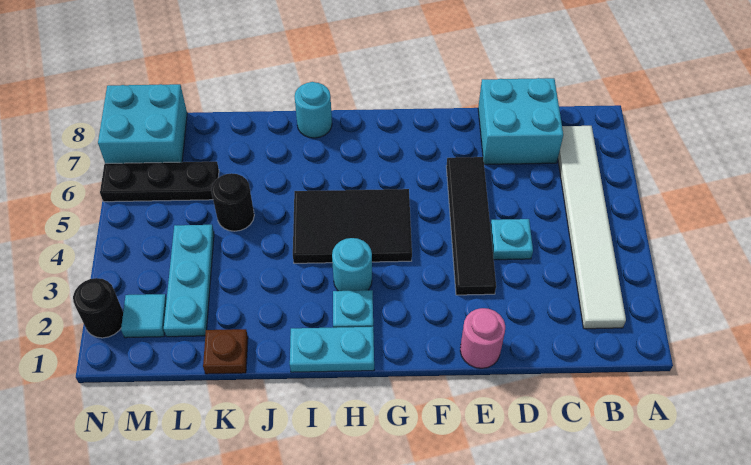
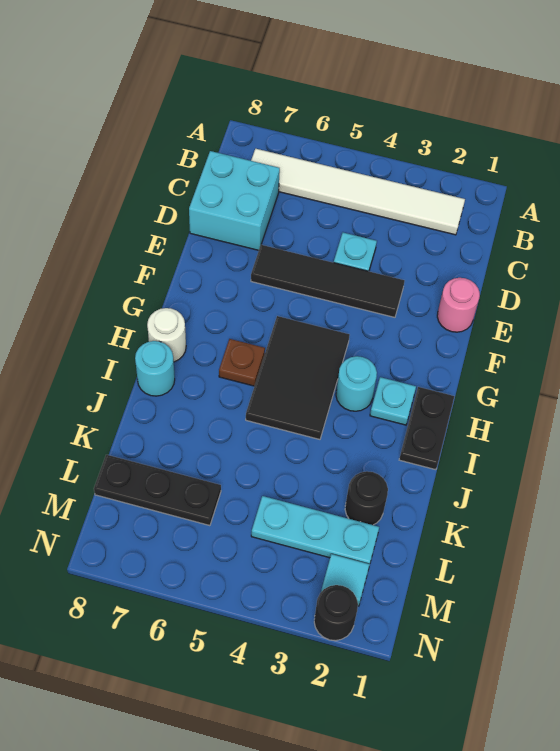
cyan plate H1:I1 level 1 -> black plate H1:I1 level 1
none -> white round brick H8 level 1
brown plate K1 level 1 -> brown plate H6 level 1
black round brick K5 level 1 -> black round brick K2 level 1
black plate L6:N6 level 1 -> black plate L6:L8 level 1
cyan brick M7:N8 level 1 -> none

